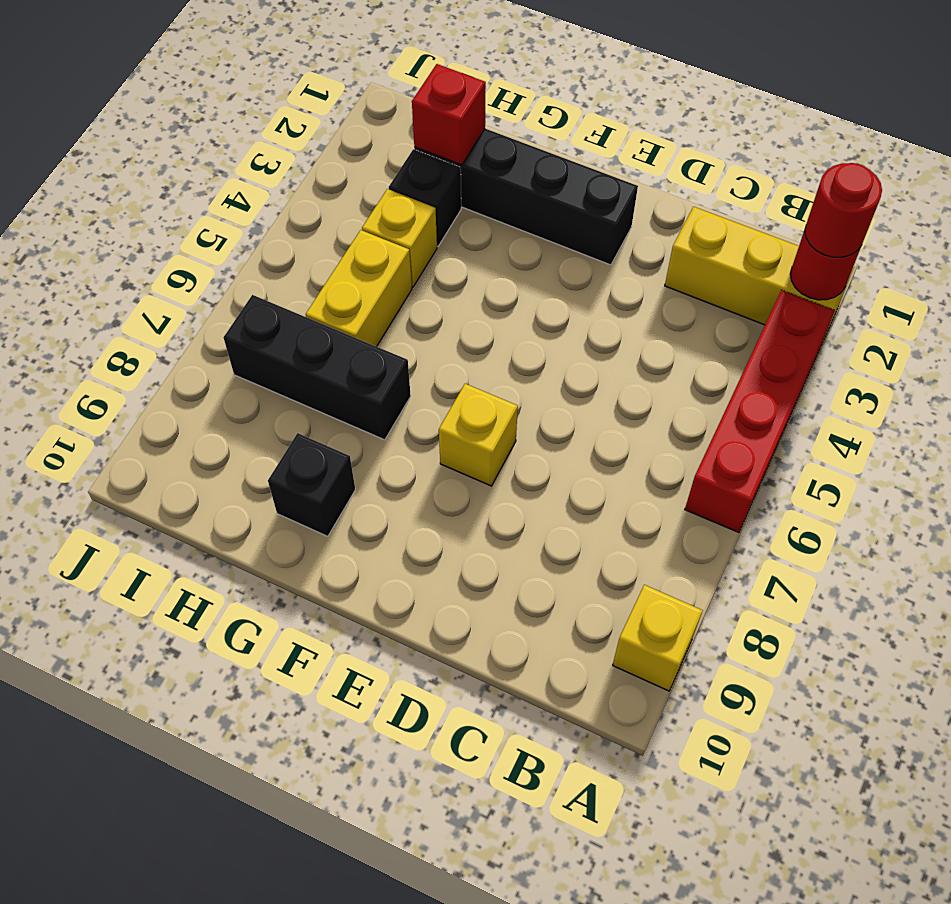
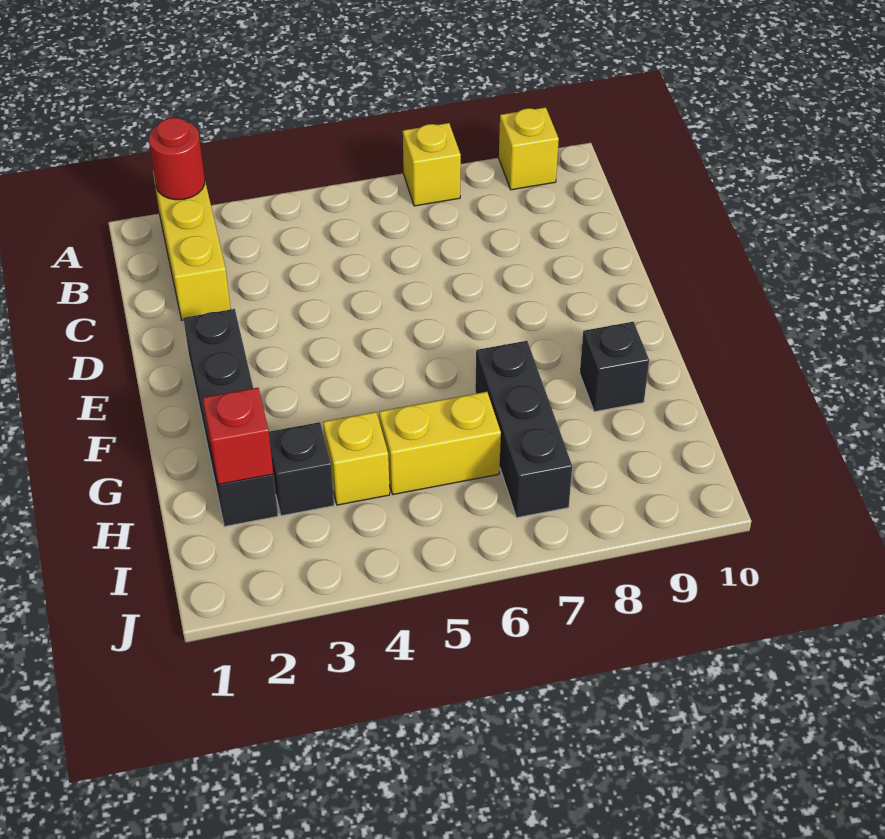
red round brick A2 level 3 -> none
red brick A3:A6 level 1 -> none
yellow brick E7 level 1 -> yellow brick A7 level 1

